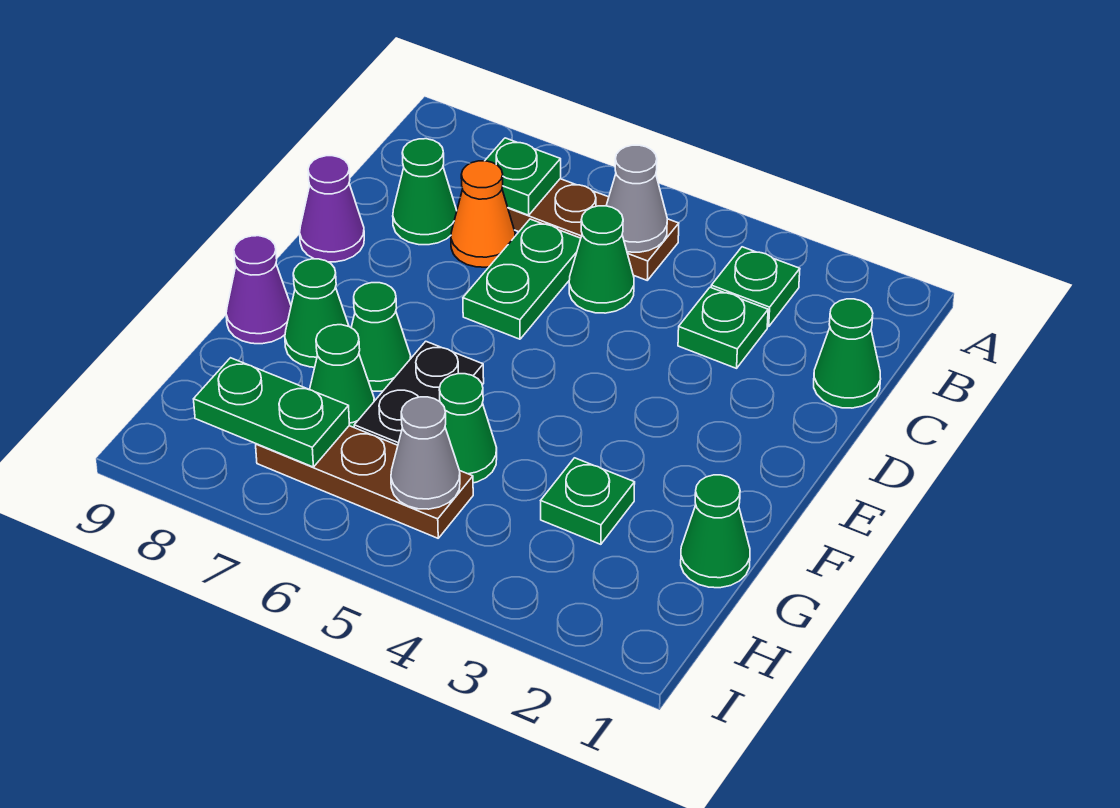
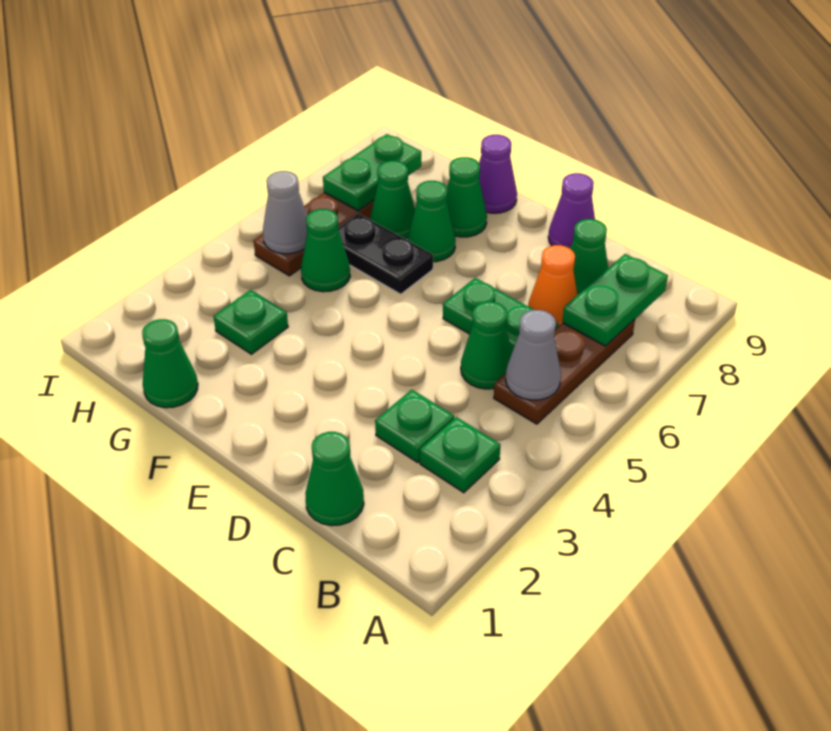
green plate B7 level 2 -> green plate B7:B8 level 2

